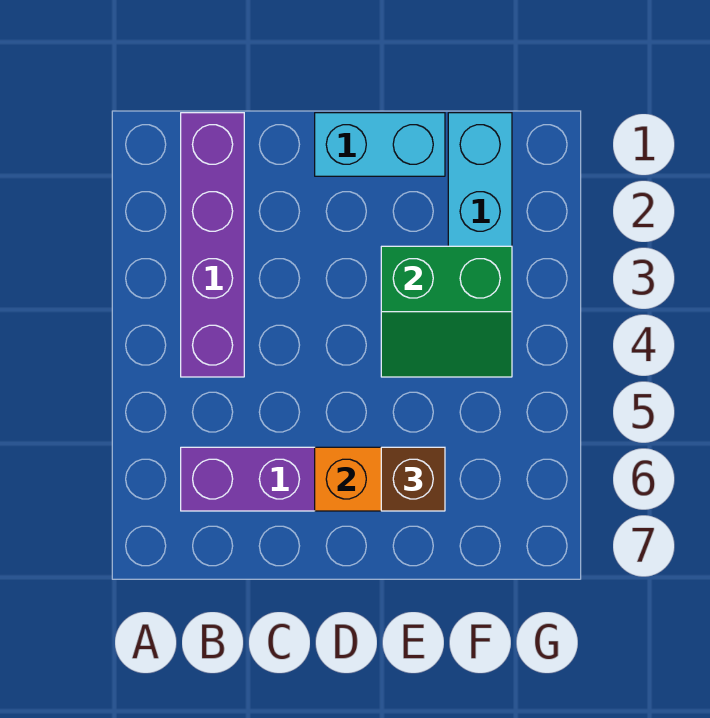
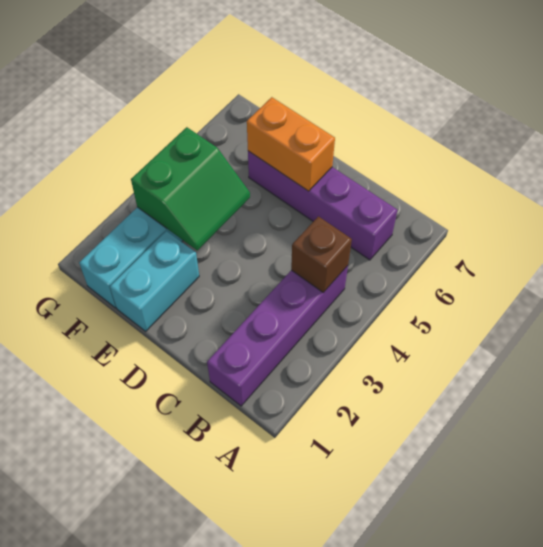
cyan brick D1:E1 level 1 -> cyan brick E1:E2 level 1
green slope E3:F4 level 2 top 3 -> green slope E3:F4 level 2 top F
brown brick E6 level 3 -> brown brick B4 level 2

